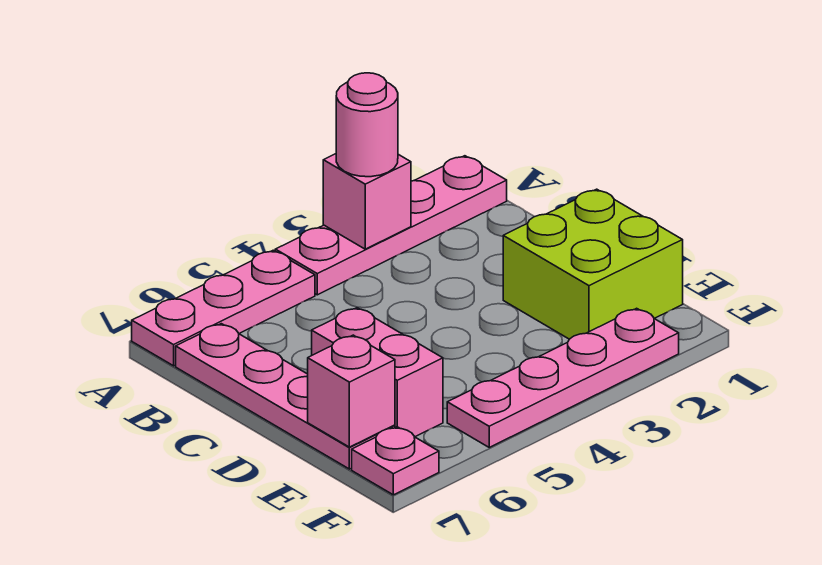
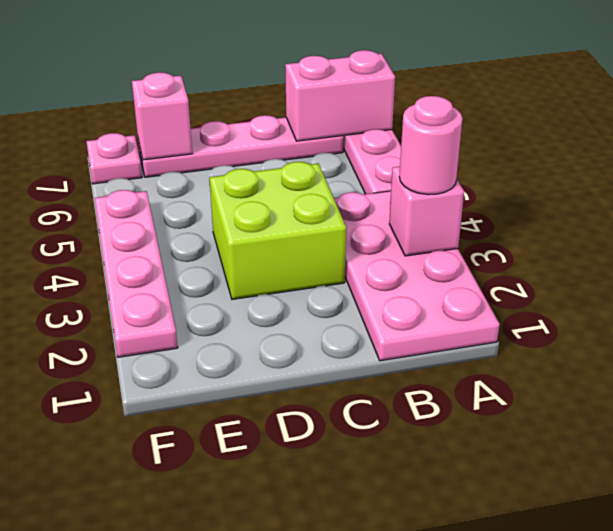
pink plate A1:A4 level 1 -> pink plate A1:B4 level 1
lime brick D1:E2 level 1 -> lime brick C3:D4 level 1
pink brick D6:E6 level 1 -> pink brick A7:B7 level 2

